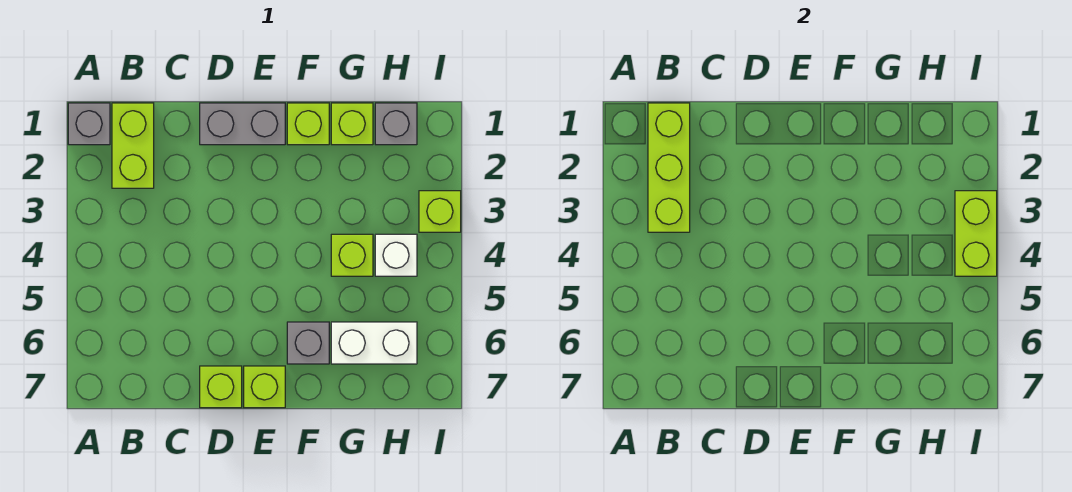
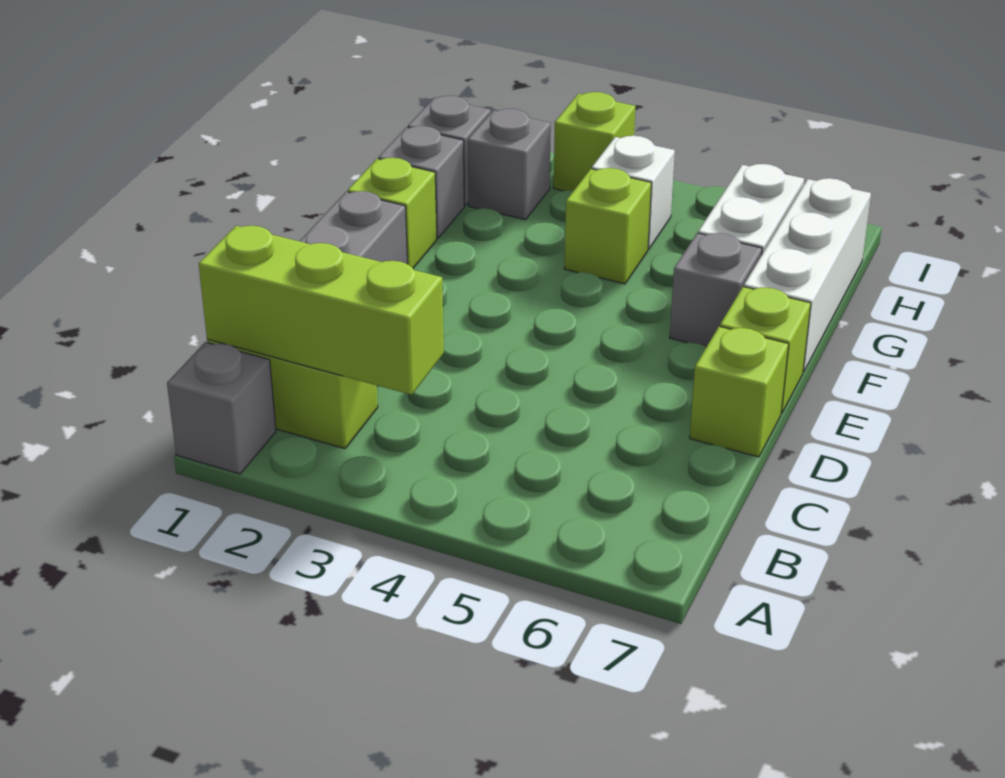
none -> white brick F7:H7 level 1
lime brick G1 level 1 -> grey brick G1 level 1
none -> grey brick H2 level 1
lime brick I3:I4 level 2 -> none

